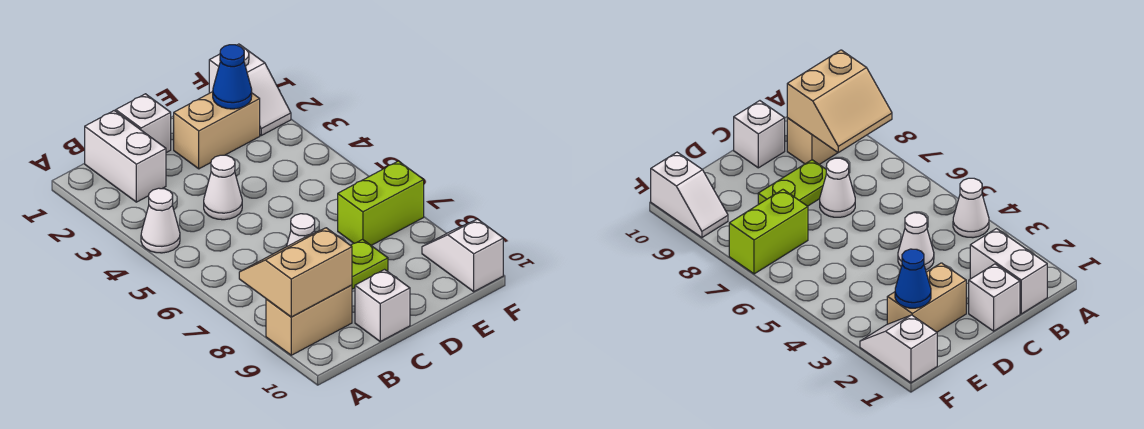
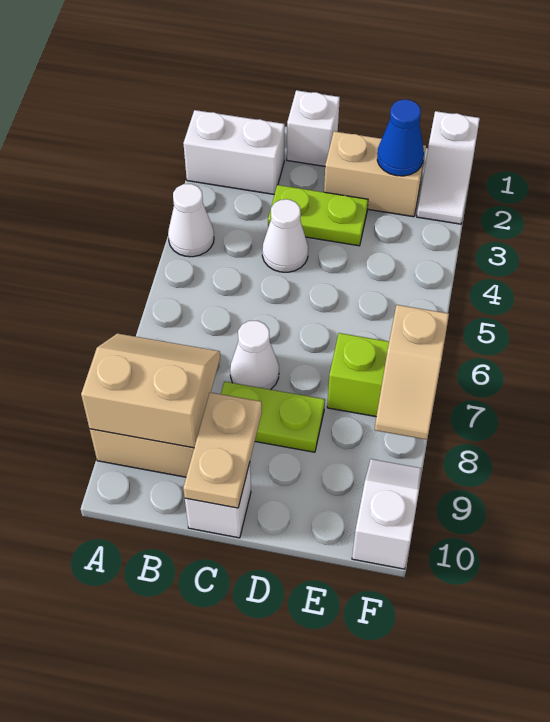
white brick B1:B2 level 1 -> white brick A2:B2 level 1
none -> lime plate C3:D3 level 1
none -> tan plate C9:C10 level 2
none -> tan slope F7:F8 level 2 top 7

